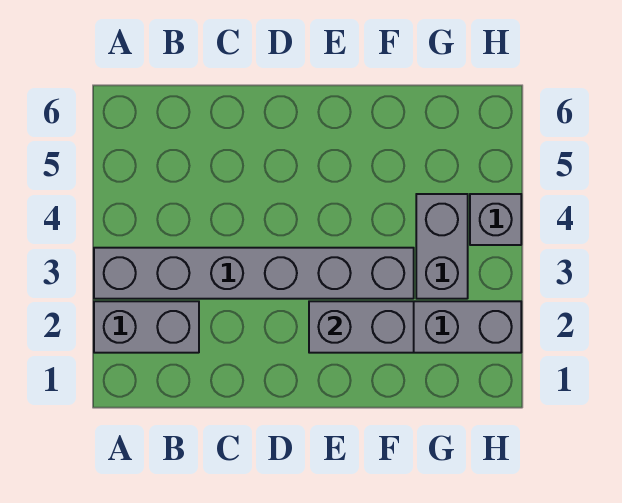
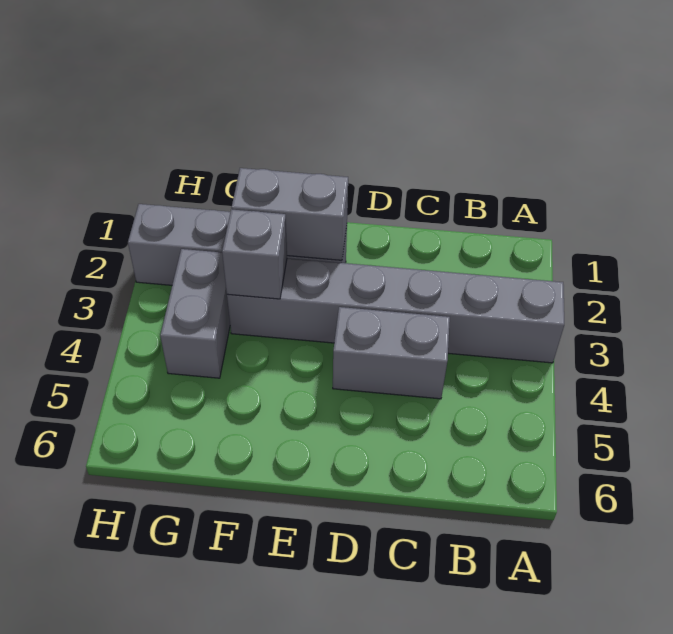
grey brick A2:B2 level 1 -> grey brick C4:D4 level 1
grey brick H4 level 1 -> grey brick F3 level 2

